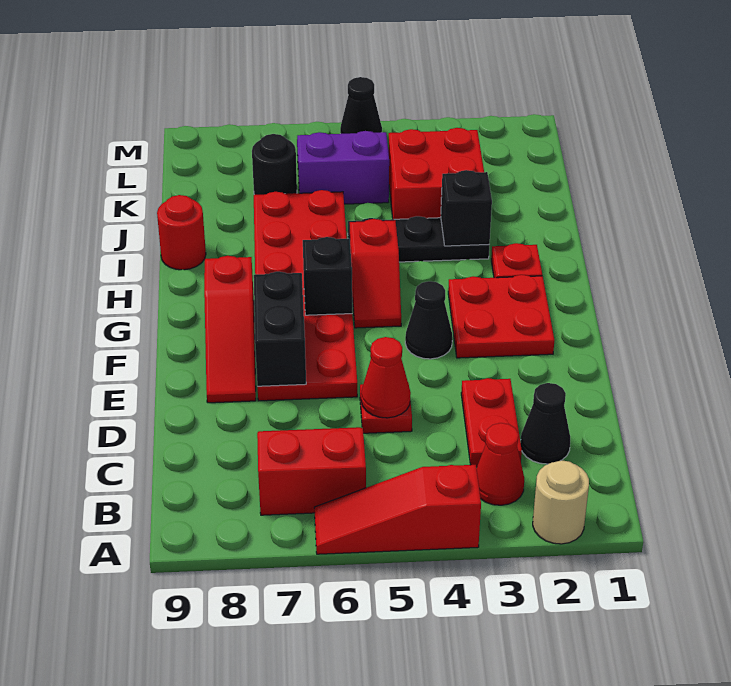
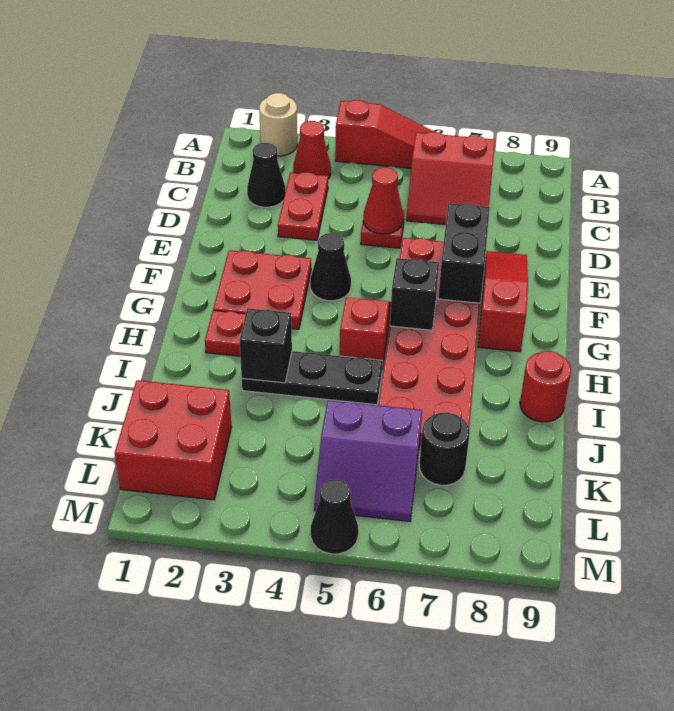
red brick J3:K4 level 1 -> red brick K1:L2 level 1

